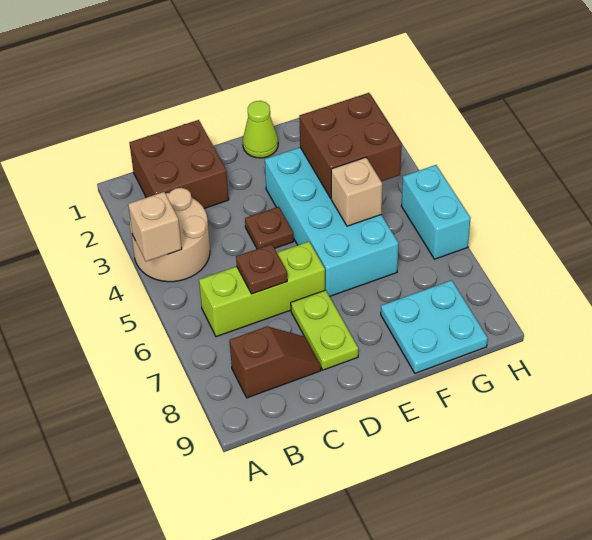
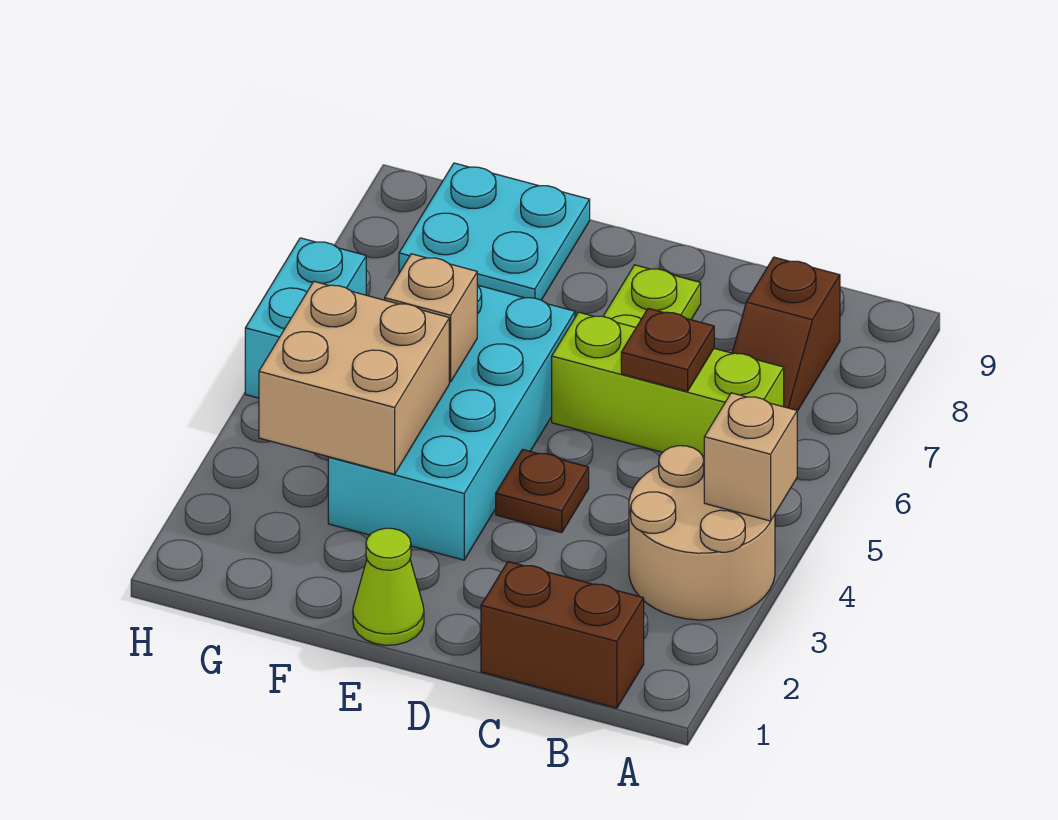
brown brick B1:C2 level 1 -> brown brick B1:C1 level 1
brown slope B8:C8 level 1 top B -> brown slope B7:B8 level 1 top 8
brown brick F3:G4 level 2 -> tan brick F3:G4 level 2

